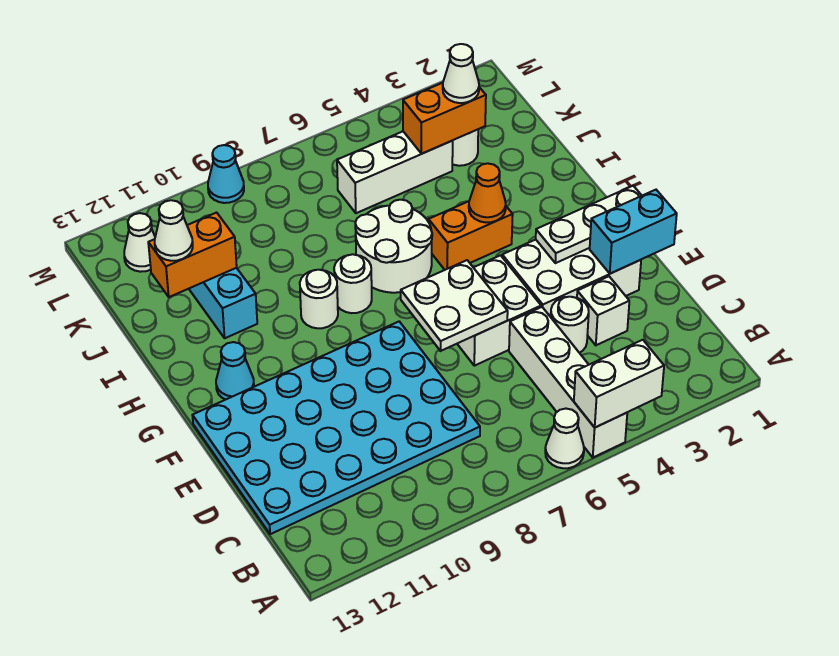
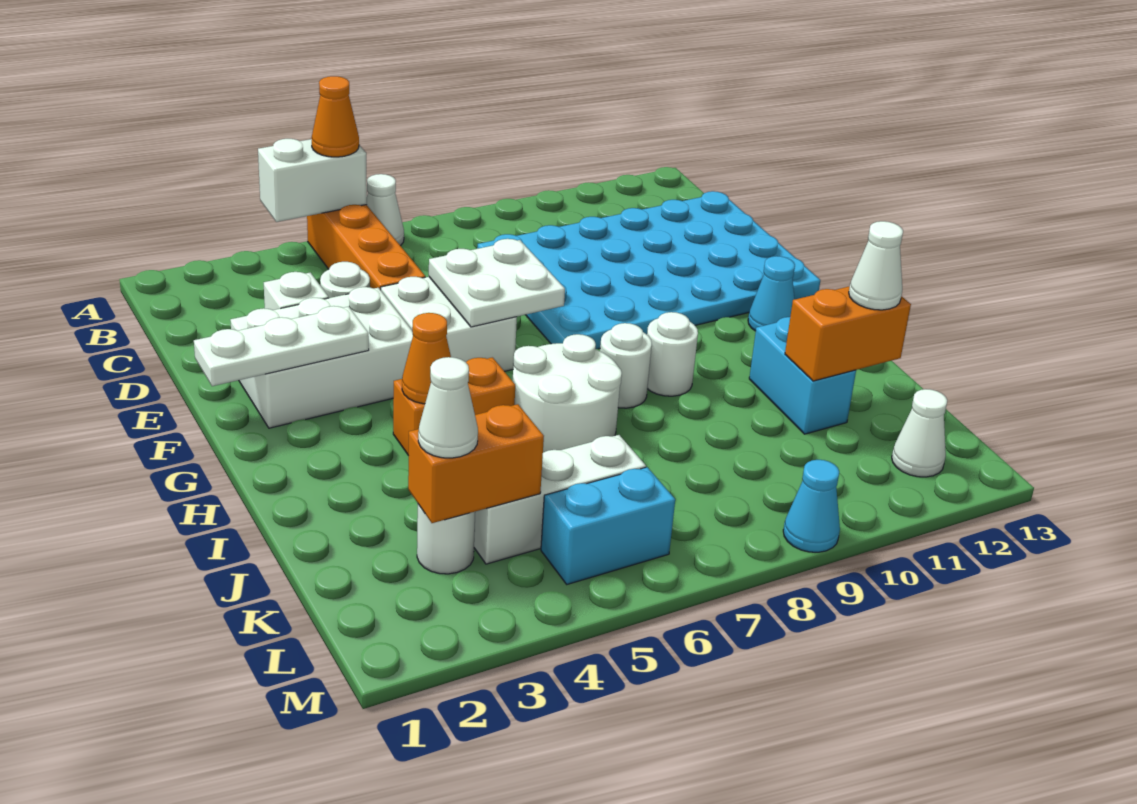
white brick A5:D5 level 1 -> orange brick A5:D5 level 1
none -> orange cone A5 level 3
cyan brick E1:E2 level 2 -> cyan brick L5:L6 level 1

